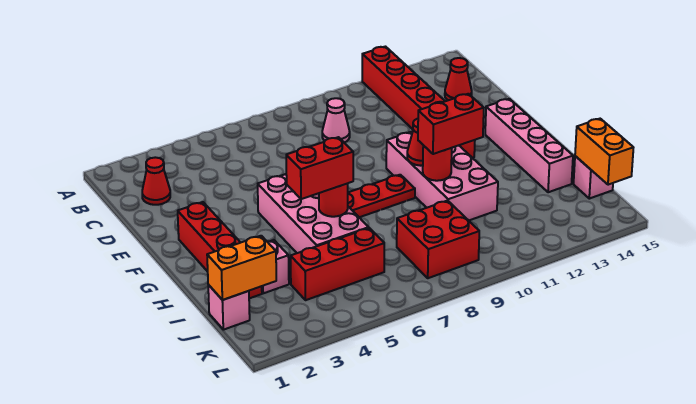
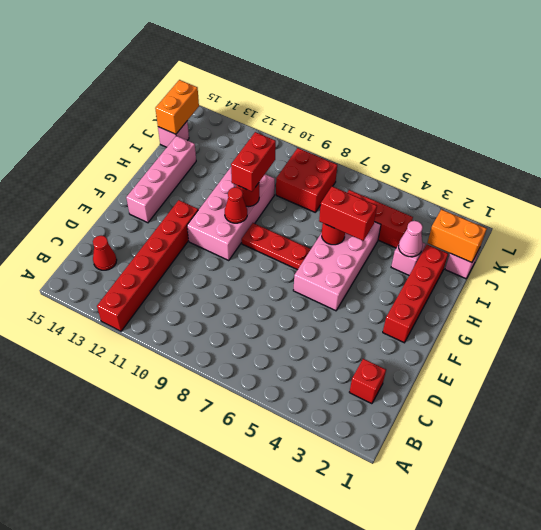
red cone C2 level 1 -> red brick C2 level 1
pink cone C9 level 1 -> pink cone I3 level 2
red brick H10:H11 level 3 -> red brick H10:I10 level 3

